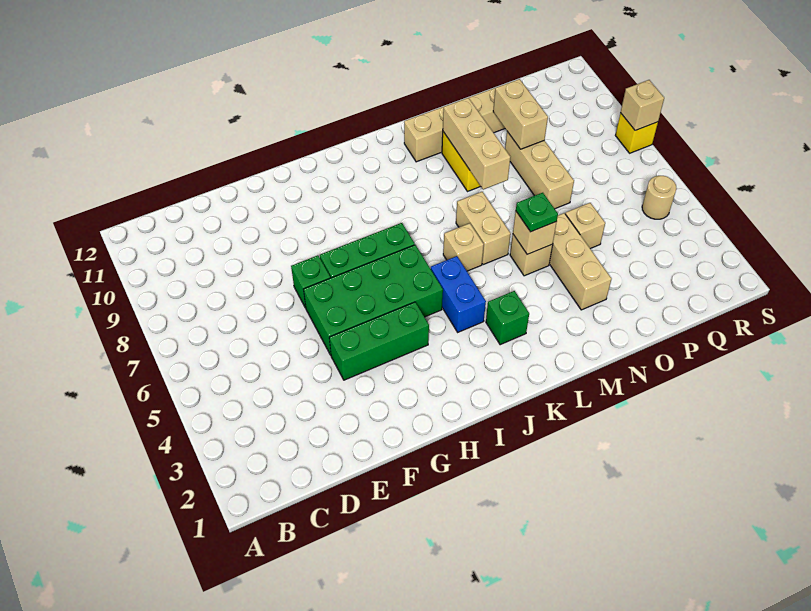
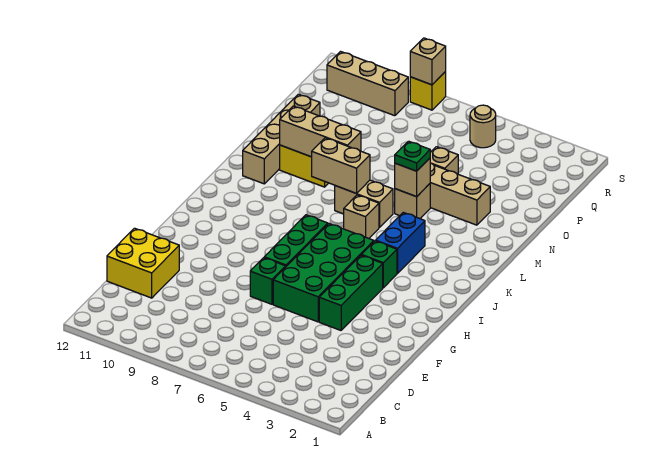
none -> yellow brick D11:E12 level 1
blue brick J4:J5 level 1 -> blue brick J4:K4 level 1
green brick K3 level 1 -> green brick I4 level 1
tan brick O7:O9 level 1 -> tan brick R9:R11 level 1
tan brick O9:O10 level 2 -> tan brick L7:L8 level 2

